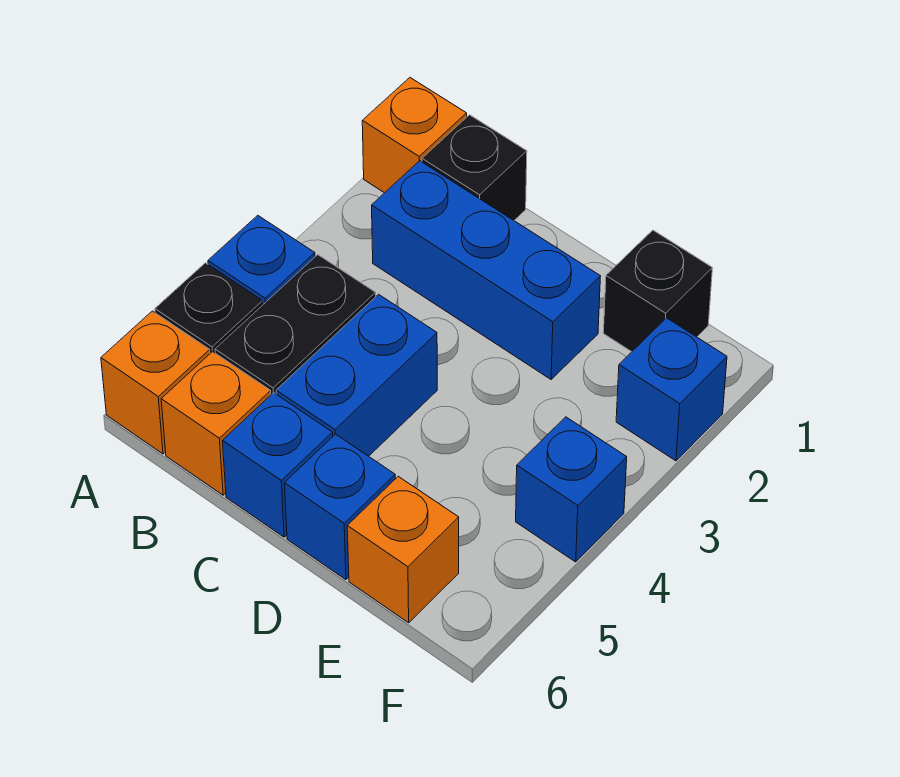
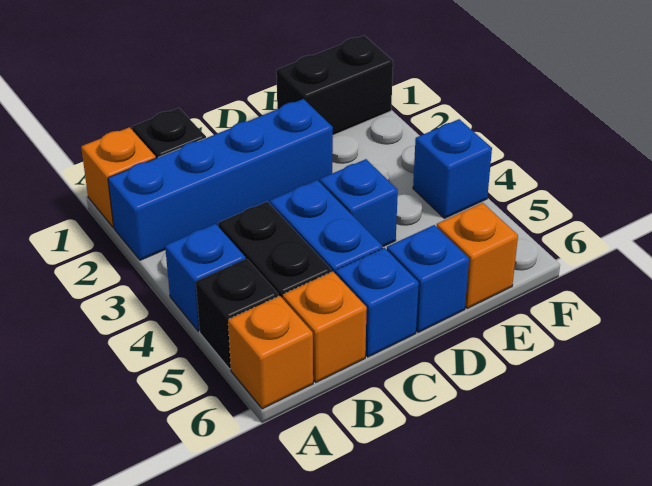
blue brick B2:D2 level 1 -> blue brick A2:D2 level 1
black brick E1 level 1 -> black brick E1:F1 level 1
blue brick F2 level 1 -> blue brick D4 level 1

